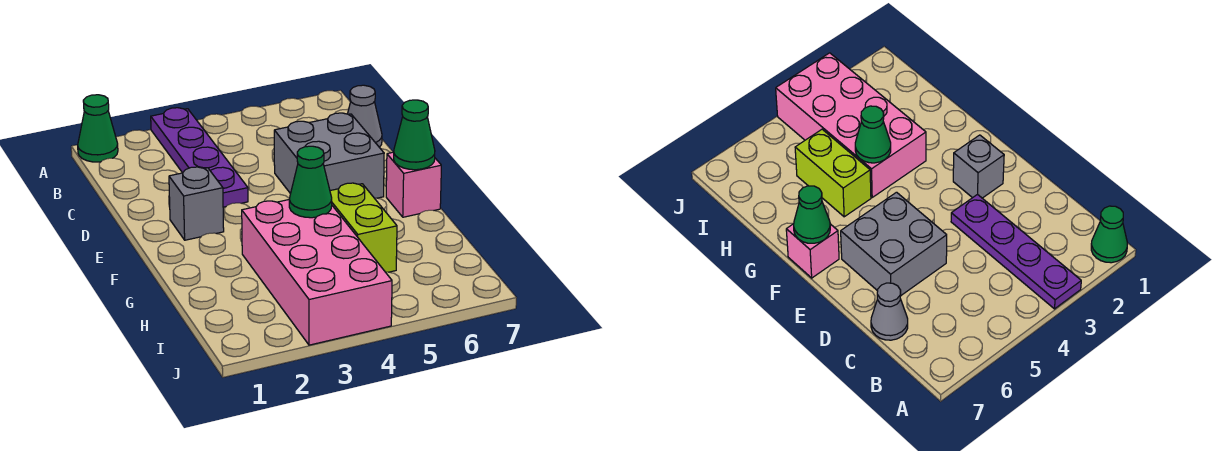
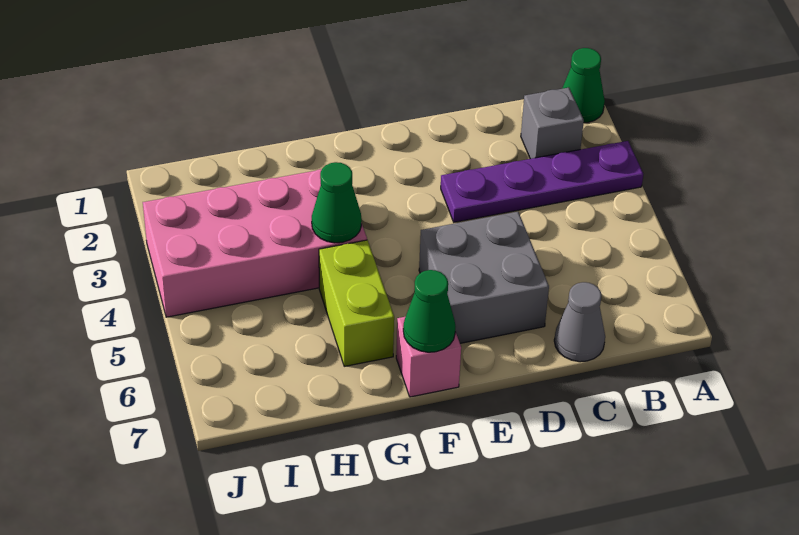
grey brick E2 level 1 -> grey brick B2 level 1
lime brick G5:H5 level 1 -> lime brick G5:G6 level 1

